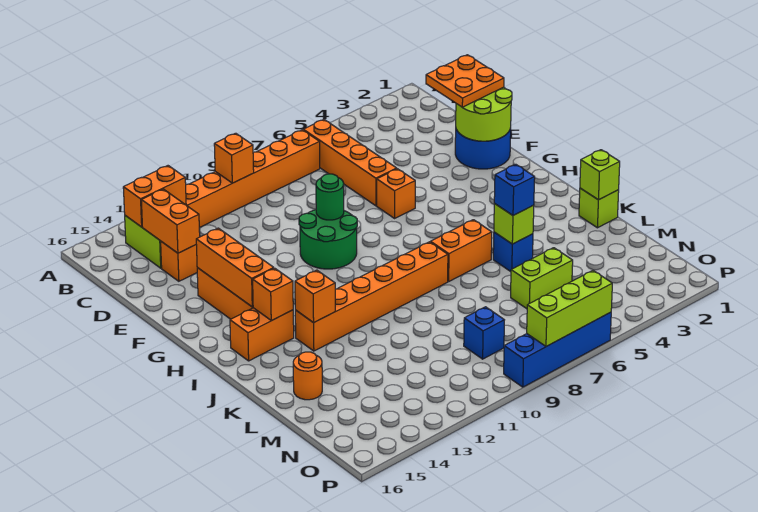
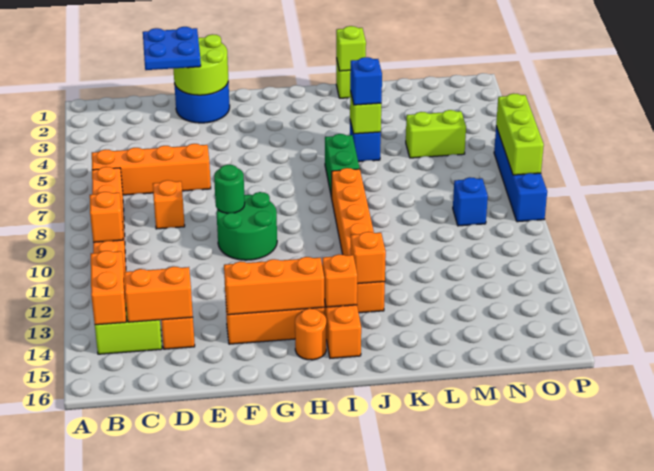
orange plate D1:E2 level 3 -> blue plate D1:E2 level 3
orange brick F6 level 1 -> orange brick D8 level 1
orange brick J6:J7 level 1 -> green brick J6:J7 level 1
orange round brick L15 level 1 -> orange round brick H15 level 1
lime brick M5:M6 level 1 -> lime brick M5:N5 level 1

